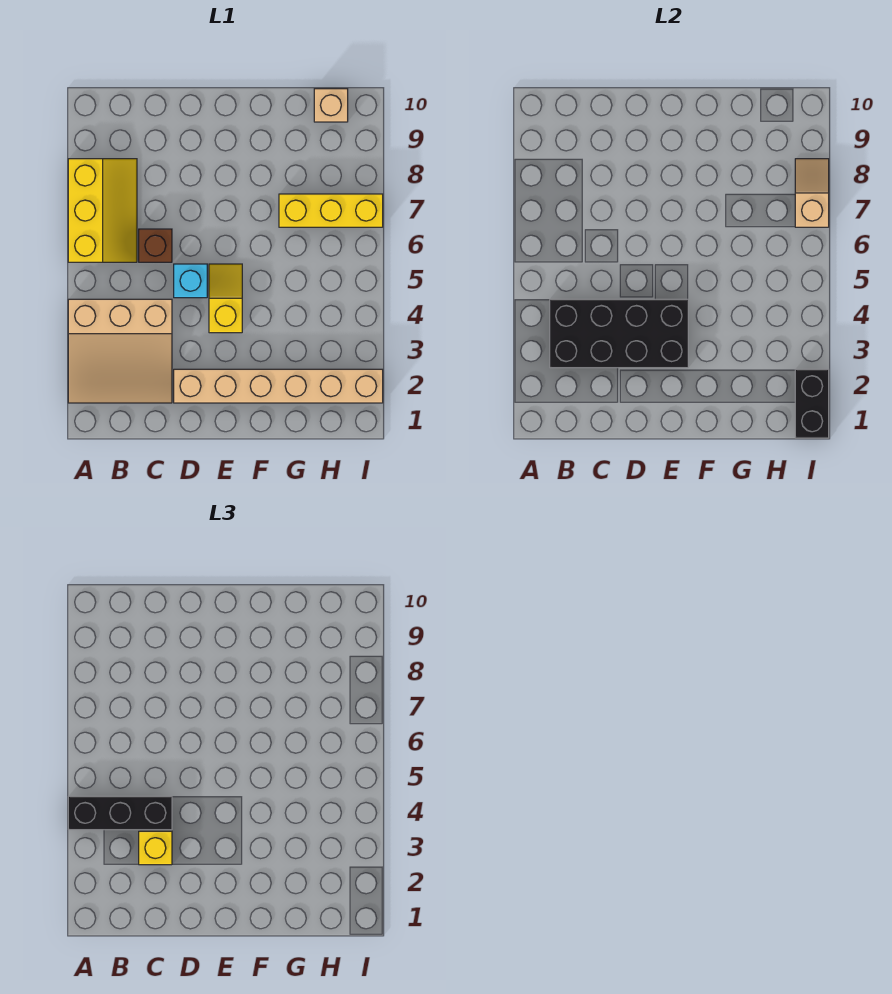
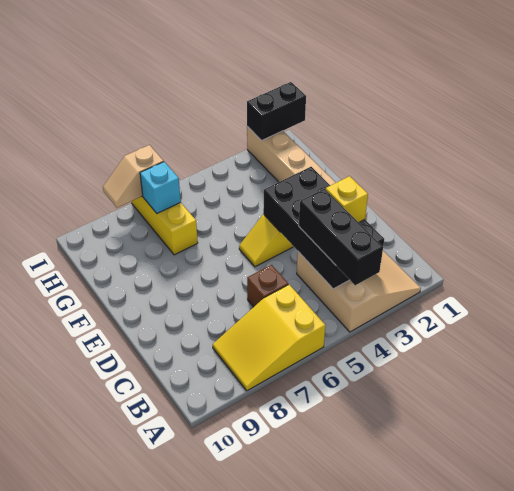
yellow slope A6:B8 level 1 top A -> yellow slope A6:B8 level 1 top 6
cyan brick D5 level 1 -> cyan brick H7 level 2
tan brick H10 level 1 -> none

